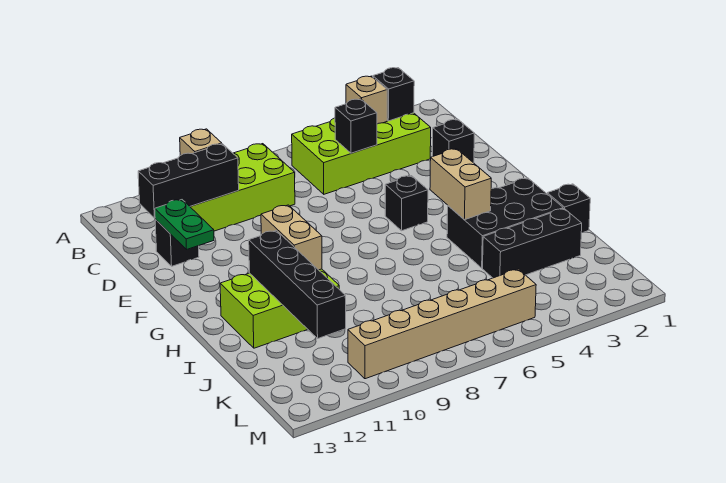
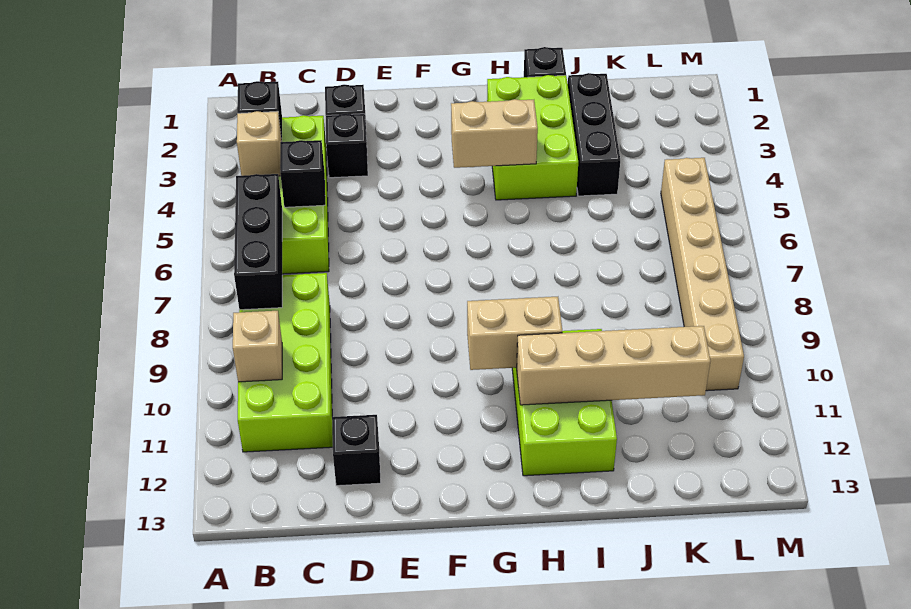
black brick C10:C12 level 2 -> black brick B6:B8 level 2
green plate D12:E12 level 2 -> none
black brick F5 level 1 -> black brick D3 level 1
black brick H2:I4 level 1 -> lime brick H2:I4 level 1
black brick H11:K11 level 2 -> tan brick H11:K11 level 2

